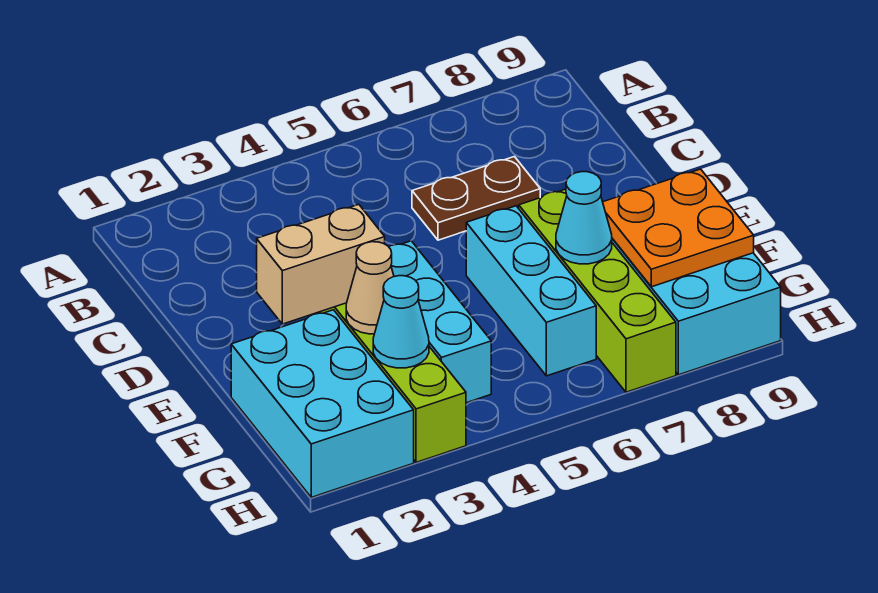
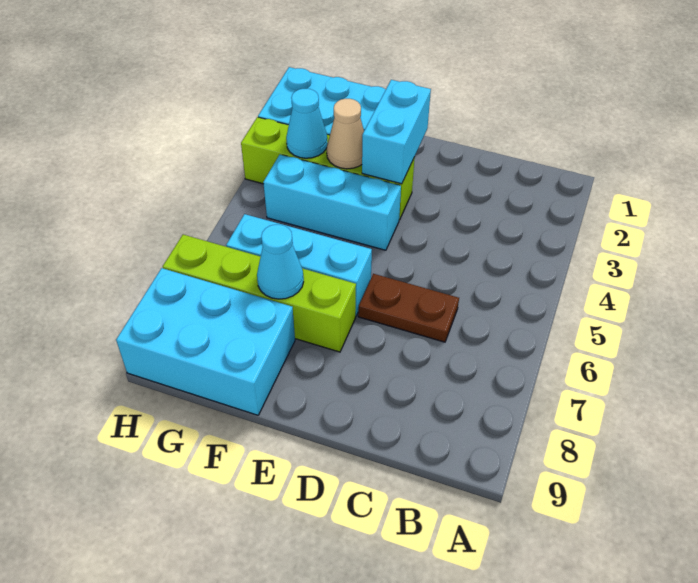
brown plate C6:C7 level 1 -> brown plate C6:D6 level 1
tan brick E2:E3 level 2 -> cyan brick E2:E3 level 2
orange plate F8:G9 level 2 -> none

